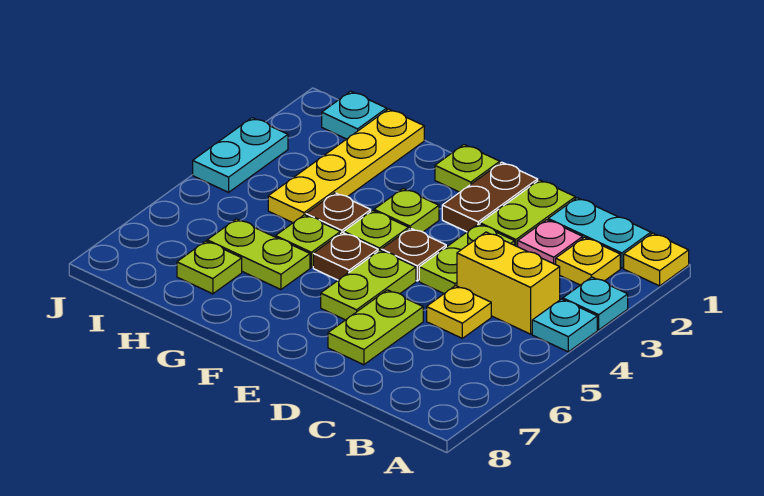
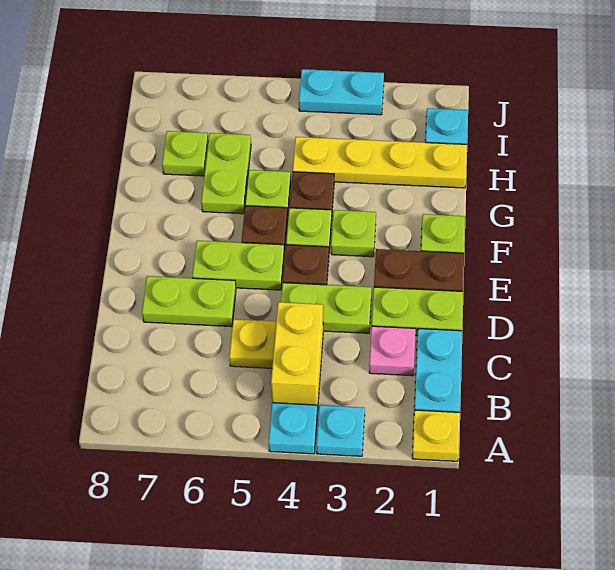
yellow plate B2 level 1 -> none

